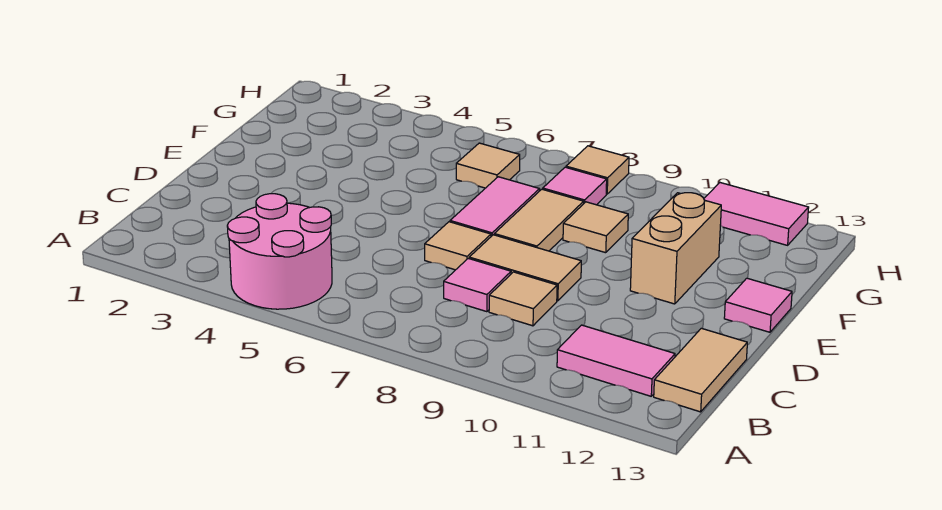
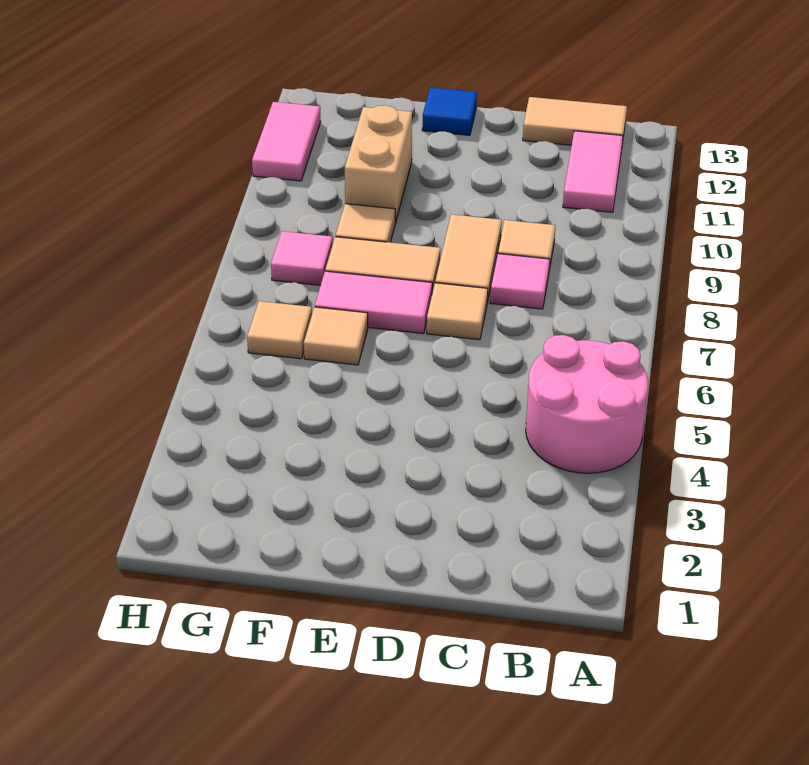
tan brick E11:F11 level 1 -> tan brick F10:F11 level 1
pink tile E13 level 1 -> blue tile E13 level 1
tan tile H8 level 1 -> tan tile F6 level 1

